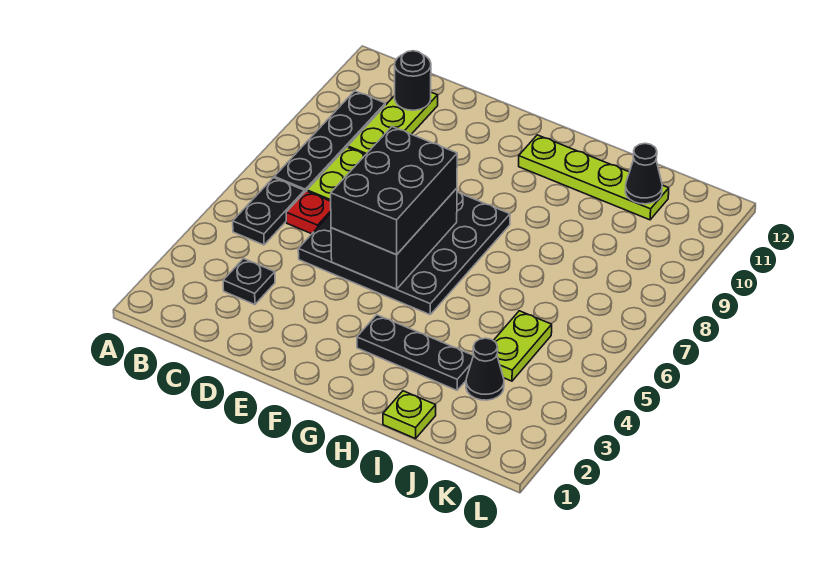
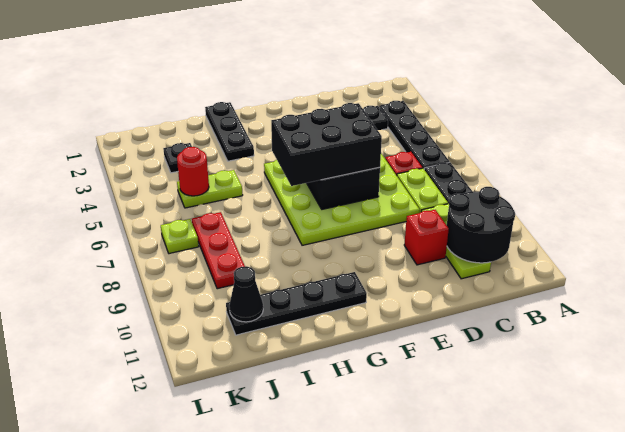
black plate B5:B6 level 1 -> black plate B3:B6 level 1
black round brick C11 level 2 -> black round brick B10:C11 level 2
black plate D5:G8 level 1 -> lime plate D5:G8 level 1
none -> red brick D10 level 1
black brick E5:F7 level 3 -> black brick E6:G7 level 3
black plate G3:I3 level 1 -> black plate H1:H3 level 1
lime plate G11:J11 level 1 -> black plate G11:J11 level 1
lime plate I1 level 1 -> lime plate K7 level 1
black cone J3 level 1 -> black plate J3 level 1
lime plate J4:J5 level 1 -> lime plate I5:J5 level 1
none -> red round brick J5 level 2
none -> red plate J7:J9 level 1

